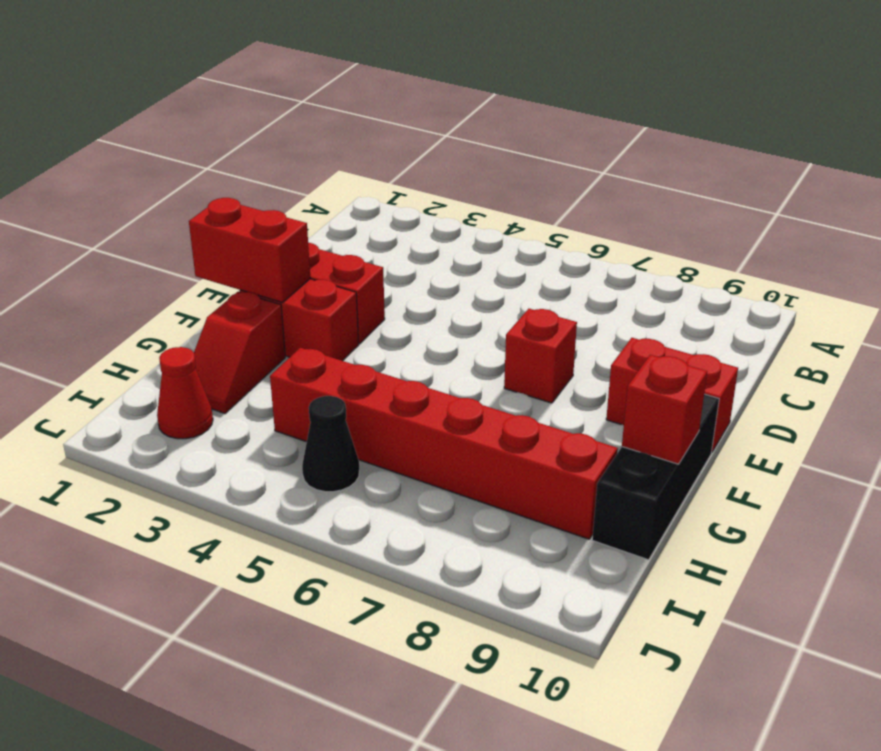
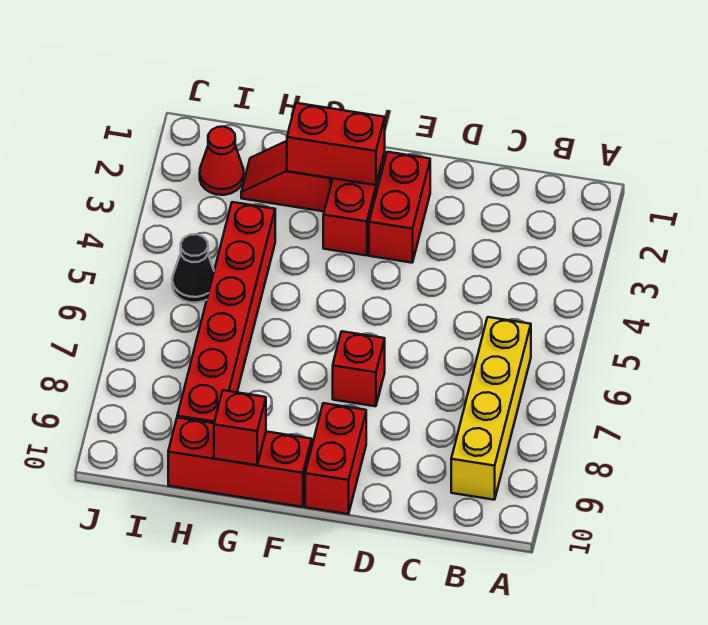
none -> yellow brick B6:B9 level 1
red brick F1:F2 level 2 -> red brick F2:G2 level 2
black brick F10:H10 level 1 -> red brick F10:H10 level 1

